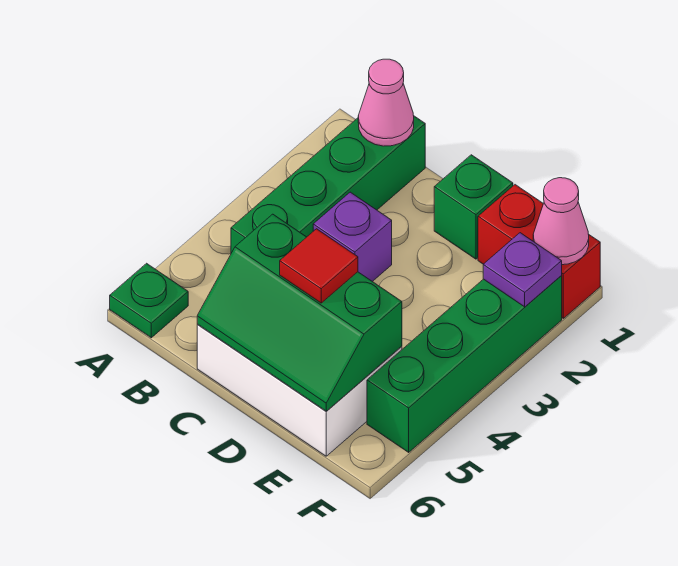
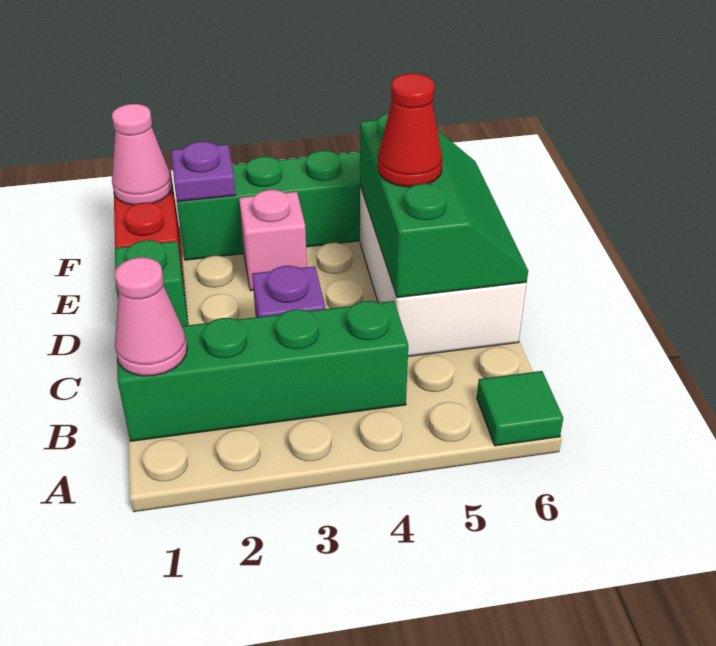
green plate A6 level 1 -> green tile A6 level 1
red tile D5 level 3 -> red cone D5 level 3
none -> pink brick E3 level 1

